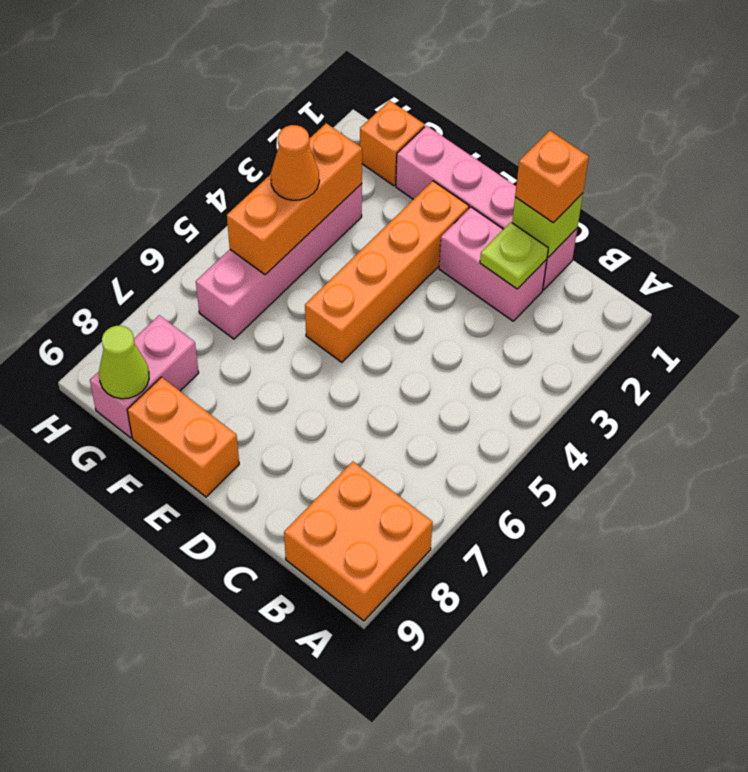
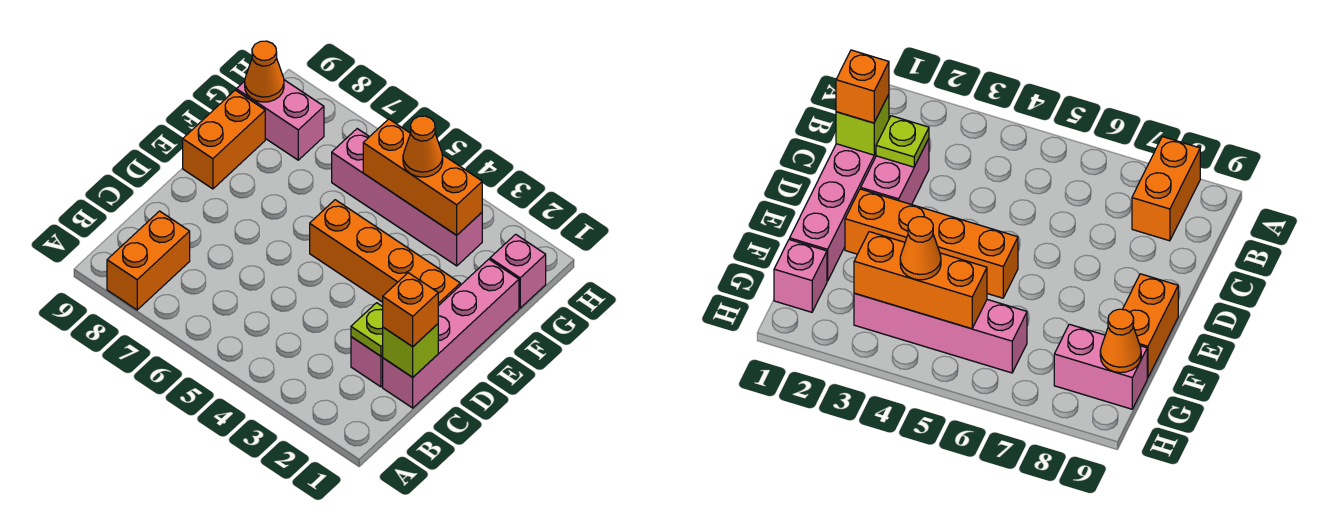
orange brick A8:B9 level 1 -> orange brick A8:B8 level 1
orange brick G1 level 1 -> pink brick G1 level 1
lime cone G9 level 2 -> orange cone G9 level 2

